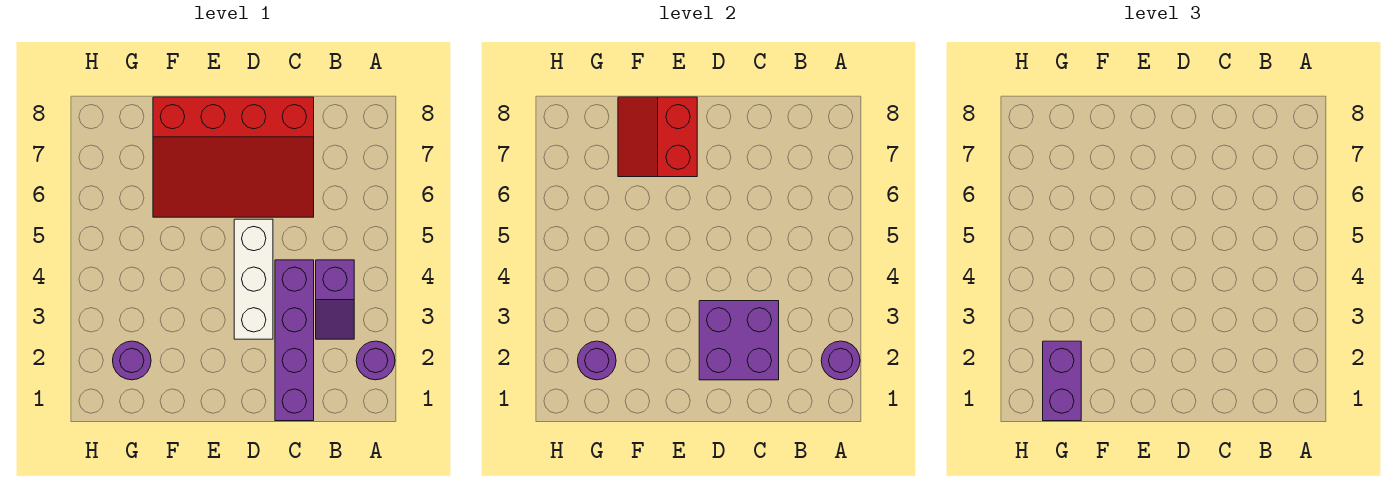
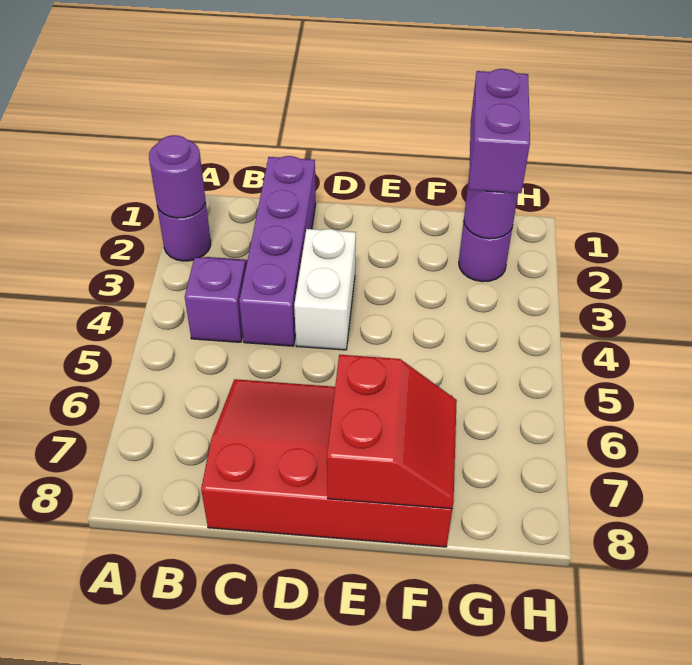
purple brick C2:D3 level 2 -> none
white brick D3:D5 level 1 -> white brick D3:D4 level 1

